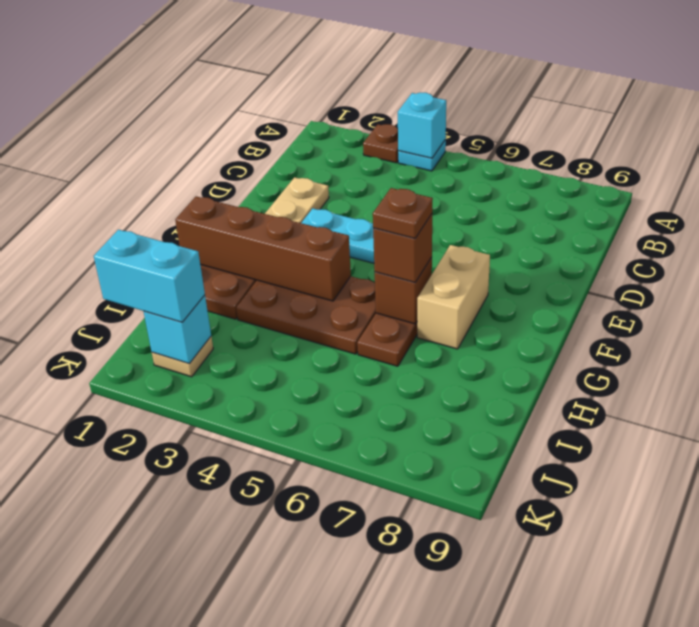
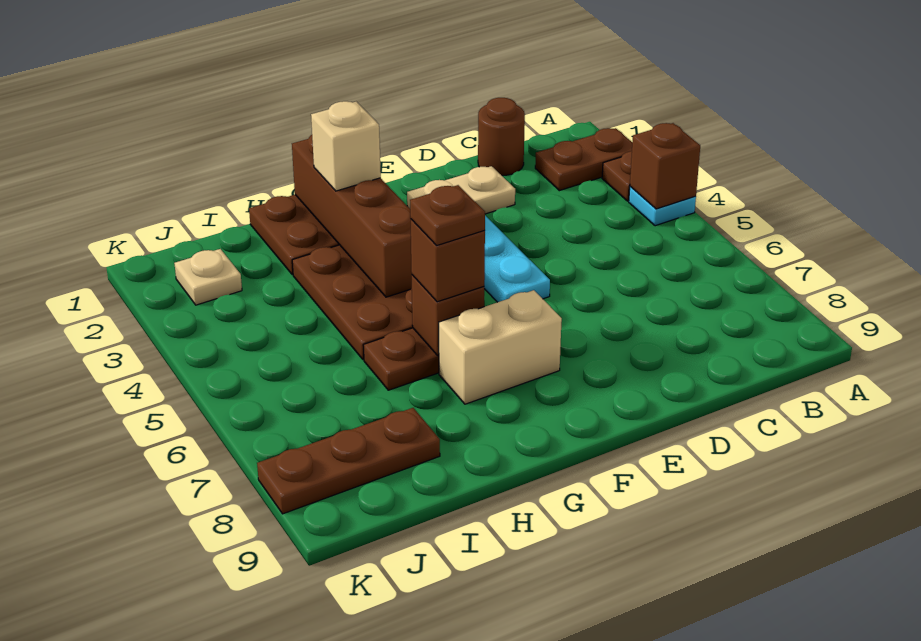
none -> brown plate A2:B2 level 1
cyan brick A4 level 2 -> brown brick A4 level 2
none -> brown round brick C1 level 1
none -> tan brick G2 level 3
none -> brown plate I8:K8 level 1
cyan brick J1:J2 level 3 -> none
cyan brick J2 level 2 -> none

